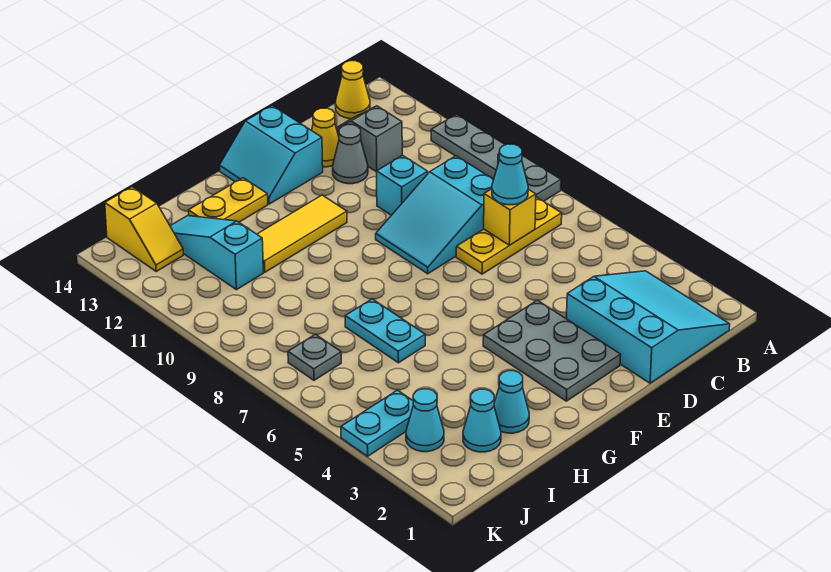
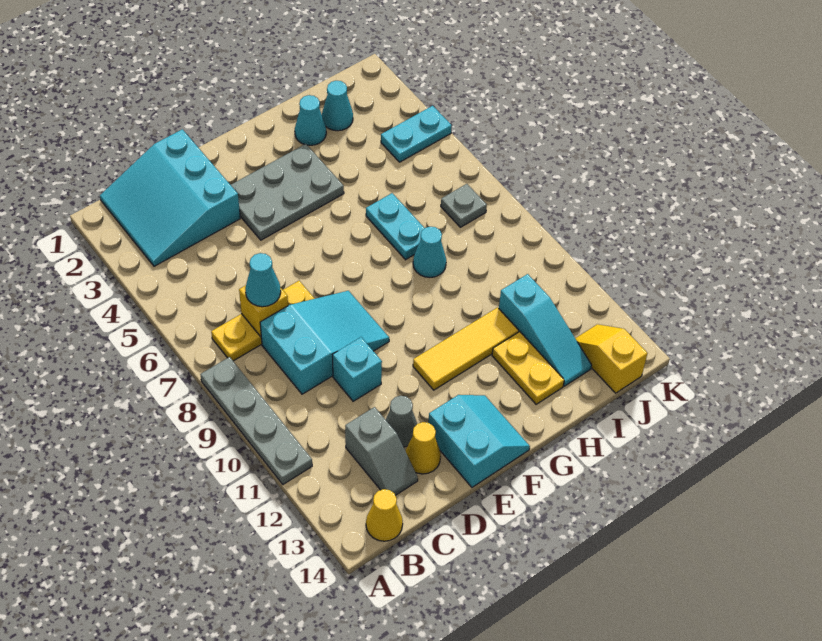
grey plate E2:F4 level 1 -> grey plate E3:G4 level 1
yellow plate G13:H13 level 1 -> yellow plate H12:H13 level 1
cyan cone J3 level 1 -> cyan cone H8 level 1

